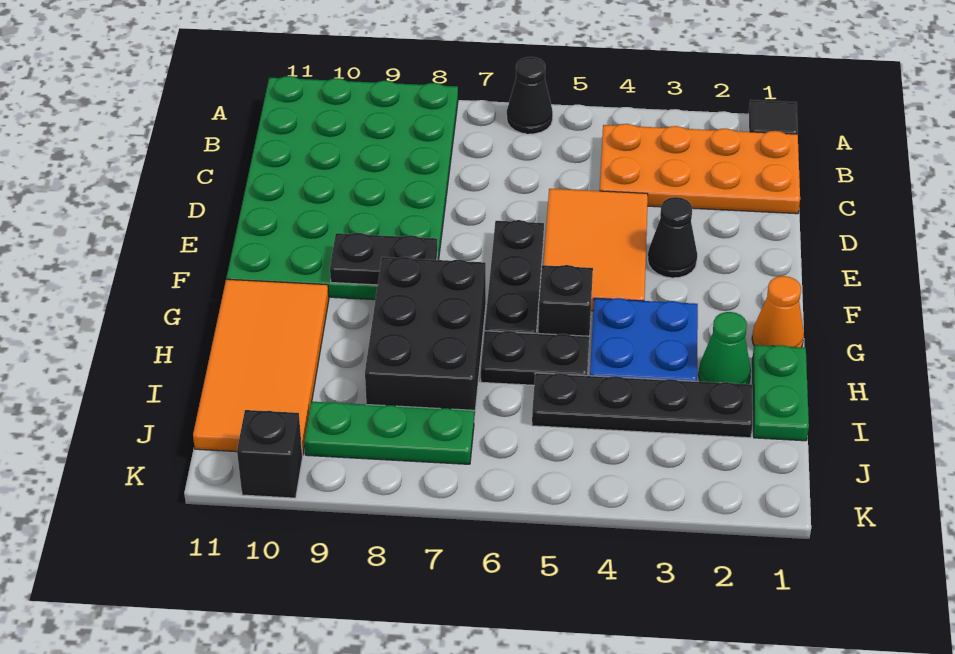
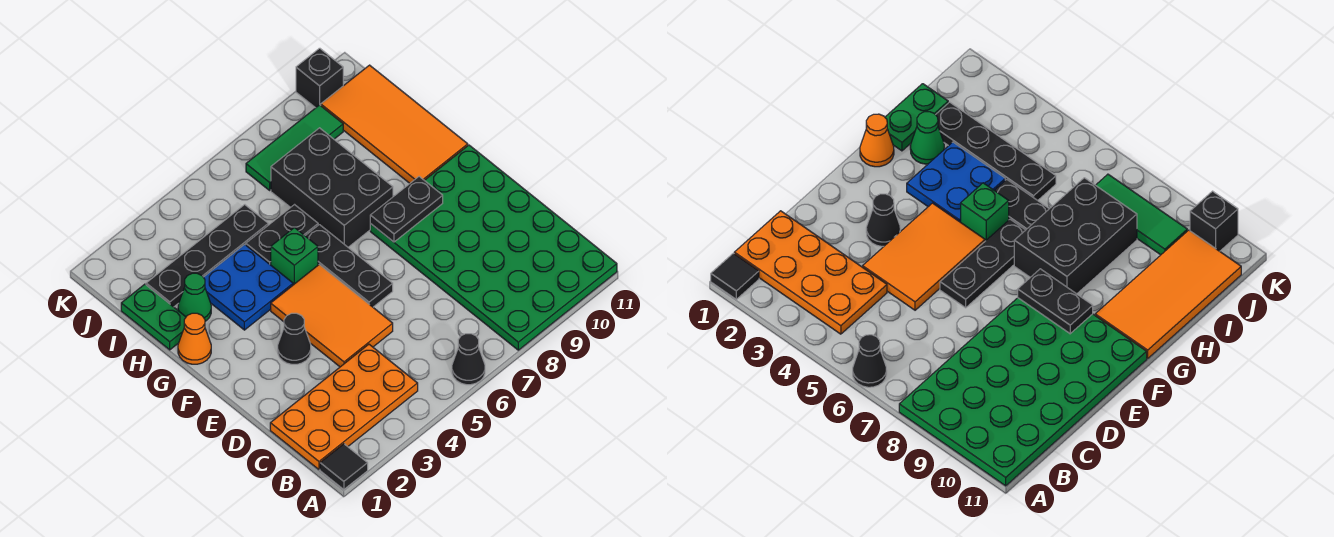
black brick G5 level 1 -> green brick G5 level 1
green plate J7:J9 level 1 -> green tile J7:J9 level 1

